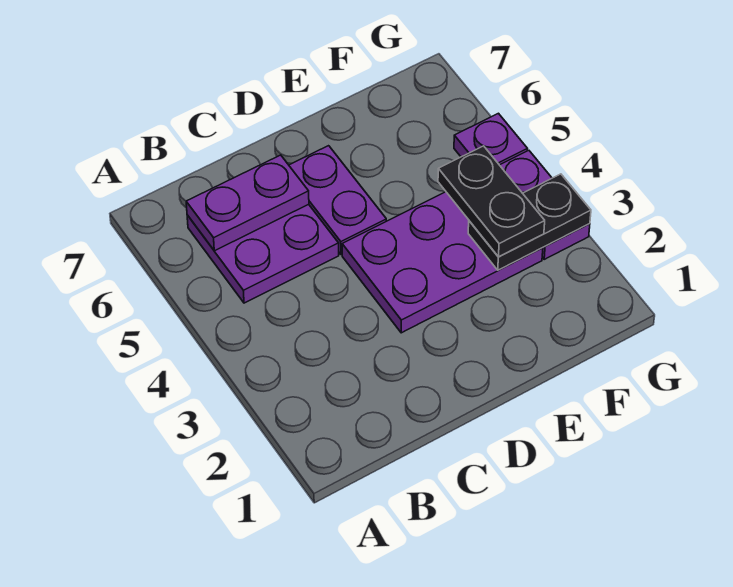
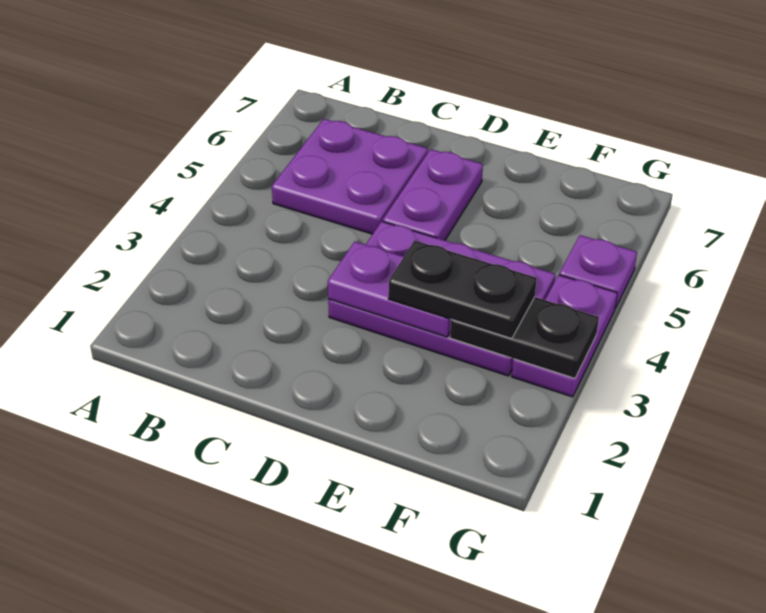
purple plate B6:C6 level 2 -> purple plate D3:E3 level 2
black plate F3:F4 level 3 -> black plate E3:F3 level 3

